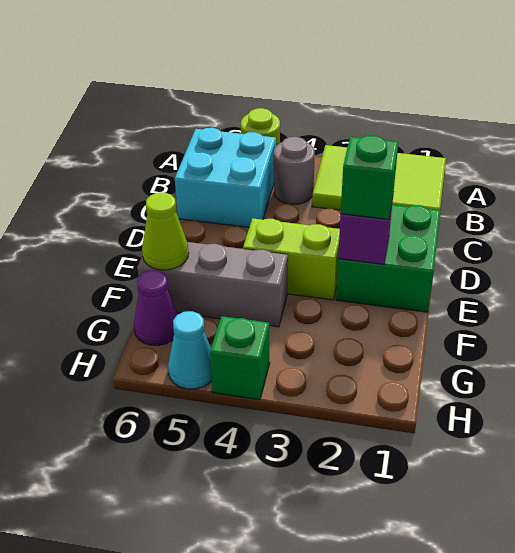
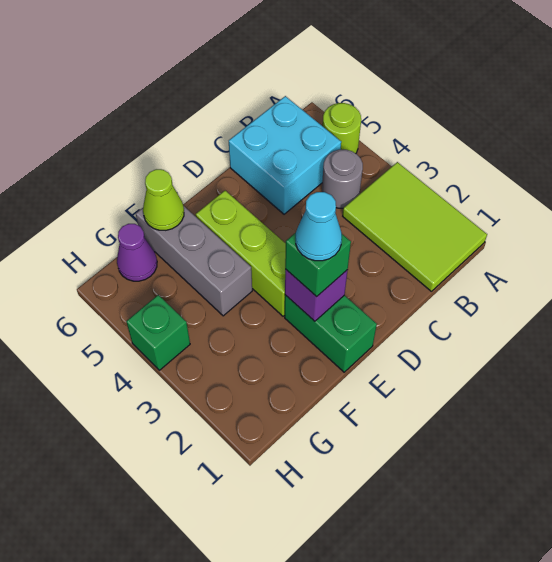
green brick D1:E2 level 1 -> green brick E1:E2 level 1
lime brick E3:E4 level 1 -> lime brick E3:E5 level 1
cyan cone H5 level 1 -> cyan cone E2 level 4

